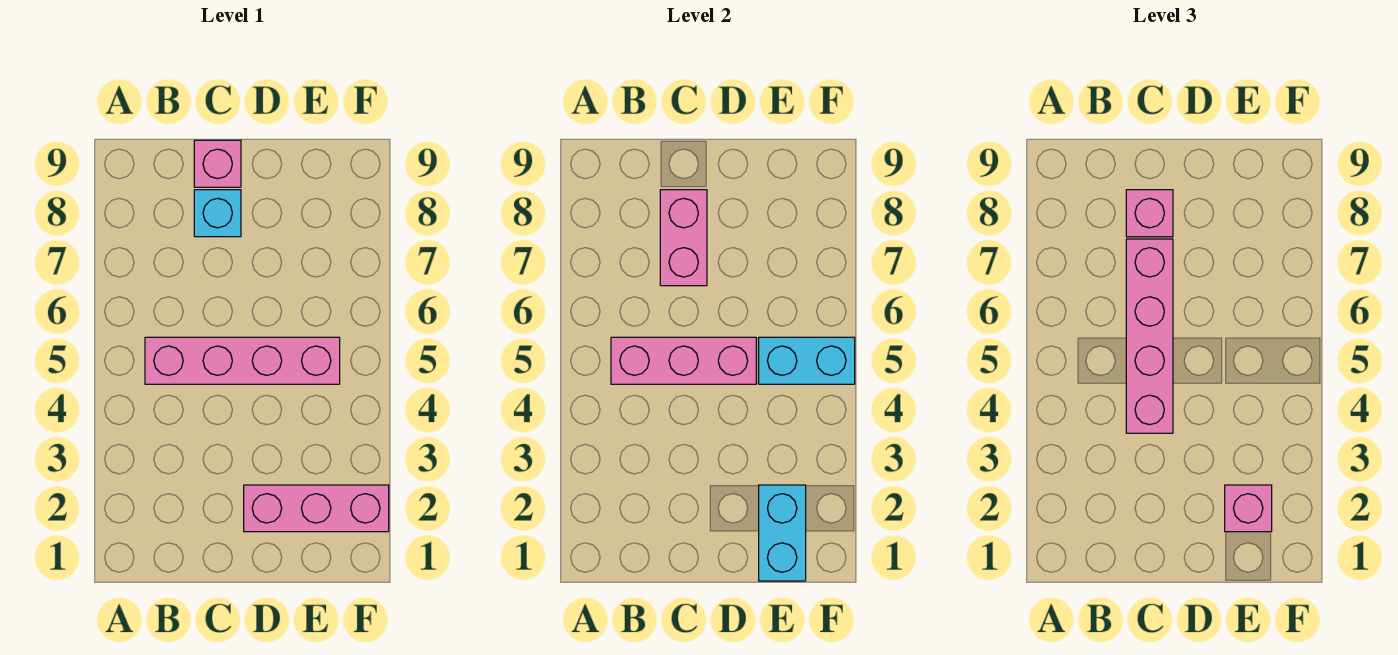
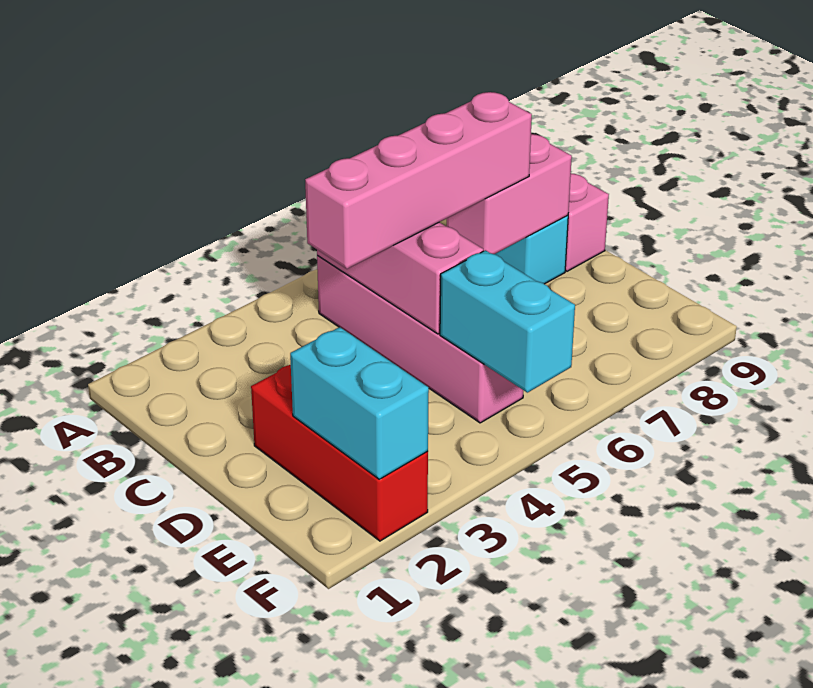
pink brick C8 level 3 -> none
pink brick D2:F2 level 1 -> red brick D2:F2 level 1
cyan brick E1:E2 level 2 -> cyan brick E2:F2 level 2
pink brick E2 level 3 -> none

